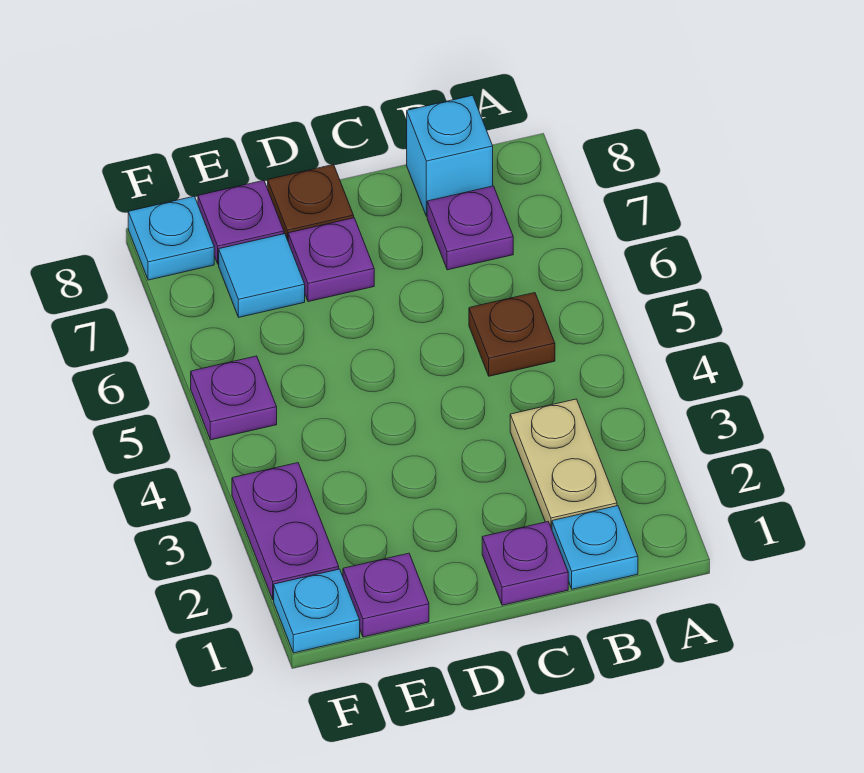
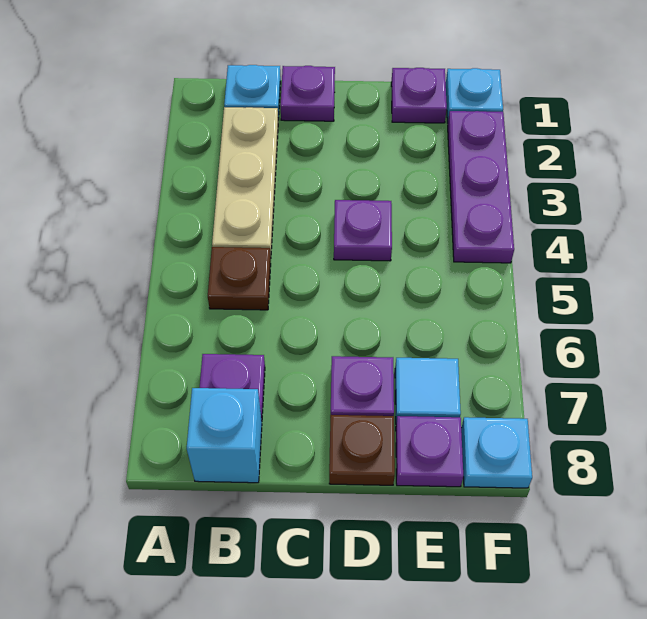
tan plate B2:B3 level 1 -> tan plate B2:B4 level 1
purple plate F2:F3 level 1 -> purple plate F2:F4 level 1
purple plate F5 level 1 -> purple plate D4 level 1

